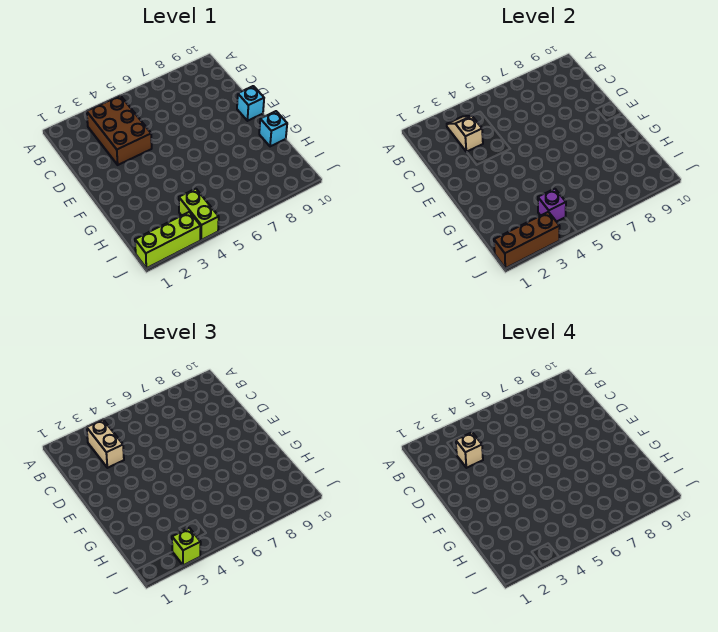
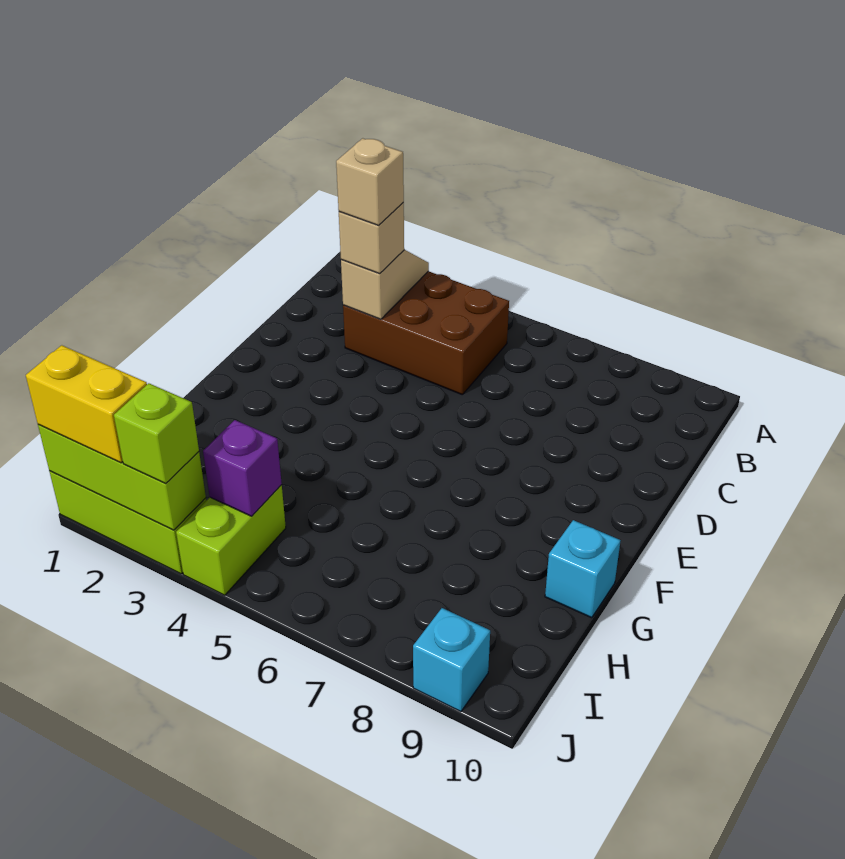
brown brick B3:D4 level 1 -> brown brick B3:C5 level 1
tan brick B3:C3 level 3 -> tan brick C3 level 3
cyan brick E10 level 1 -> cyan brick J9 level 1
brown brick J1:J3 level 2 -> lime brick J1:J3 level 2
none -> yellow brick J1:J2 level 3

